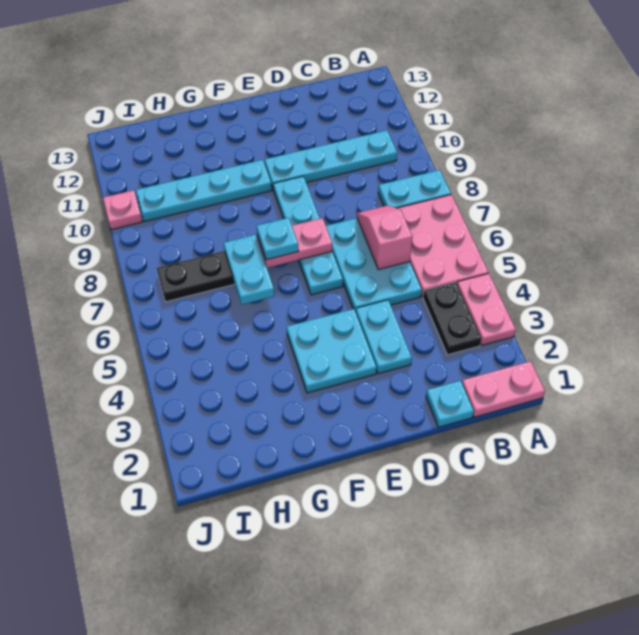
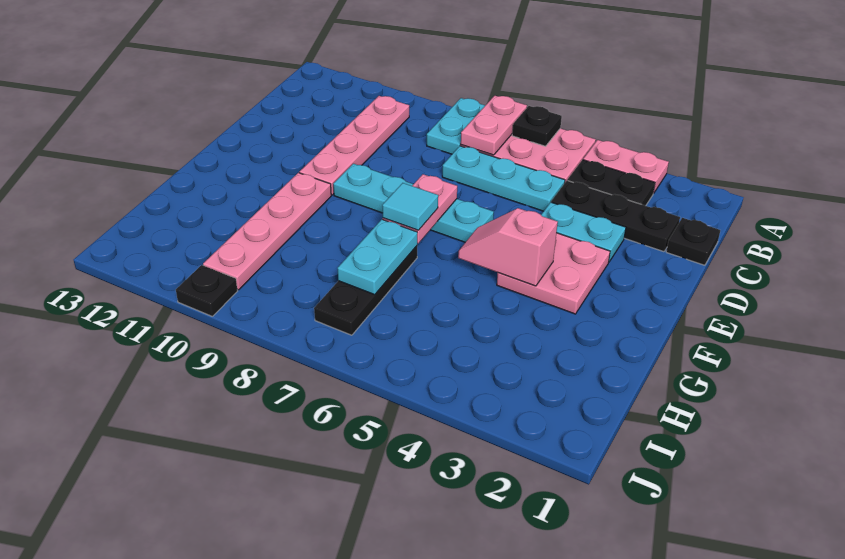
pink plate A1:B1 level 1 -> pink plate A7:B7 level 2
none -> black plate A6 level 2
cyan plate B10:E10 level 1 -> pink plate B10:E10 level 1
cyan plate C1 level 1 -> black plate C1 level 1
none -> black plate C2:C4 level 1
cyan plate C5:D7 level 1 -> cyan plate C5:C7 level 1
pink slope C6:C7 level 2 top 6 -> pink slope F4:F5 level 2 top 4
cyan plate E3:F4 level 1 -> pink plate E3:F4 level 1
cyan plate F7 level 3 -> cyan tile F7 level 3
cyan plate F10:I10 level 1 -> pink plate F10:I10 level 1
cyan plate G6:G7 level 2 -> cyan plate G7:H7 level 2
pink plate J10 level 1 -> black plate J10 level 1

